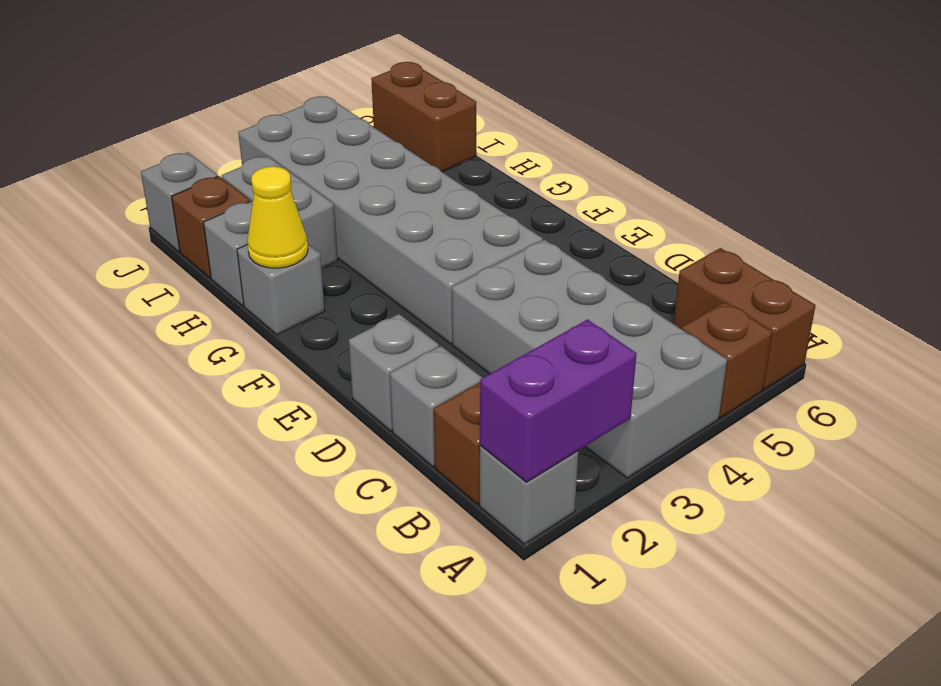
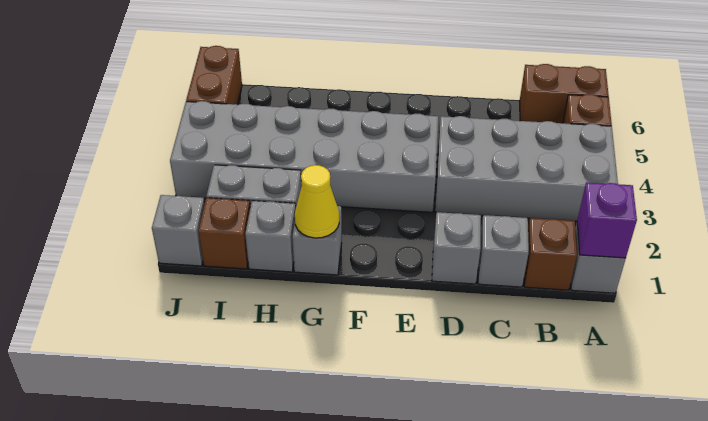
purple brick A1:A2 level 2 -> purple brick A1 level 2
brown brick I6:J6 level 1 -> brown brick J5:J6 level 1

